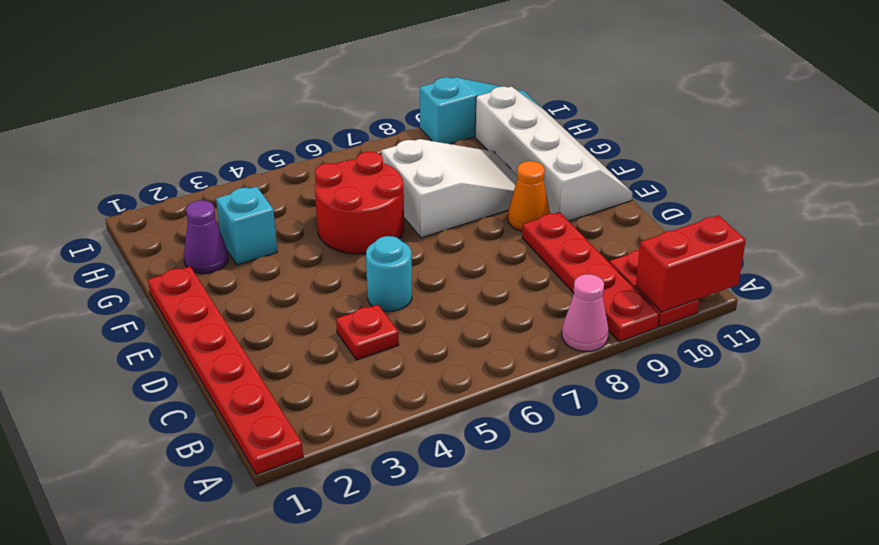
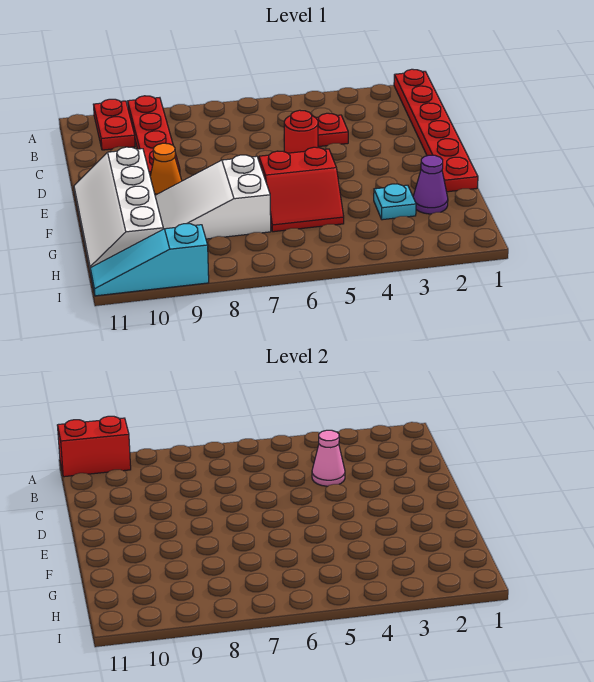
pink cone A8 level 1 -> pink cone C4 level 2
cyan round brick D5 level 1 -> red round brick D5 level 1
red round brick F5:G6 level 1 -> red slope F5:G6 level 1 top F
cyan brick G3 level 1 -> cyan plate G3 level 1

